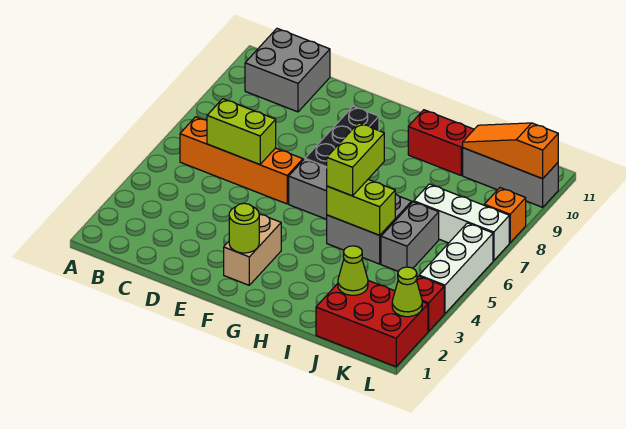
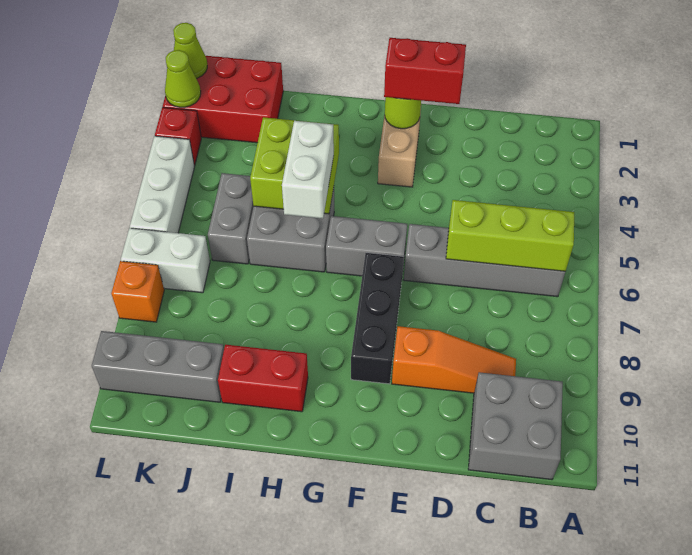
orange brick B6:E6 level 1 -> grey brick B6:E6 level 1
lime brick C6:D6 level 2 -> lime brick B6:D6 level 2
none -> red brick E2:F2 level 3
lime brick H5:I5 level 2 -> lime brick H4:I5 level 2
lime brick H5:H6 level 3 -> white brick H5:H6 level 3
lime cone J2 level 2 -> lime cone L1 level 2
white brick J7:L7 level 1 -> white brick K7:L7 level 1
orange slope J10:L10 level 2 top L -> orange slope C9:E9 level 1 top E

